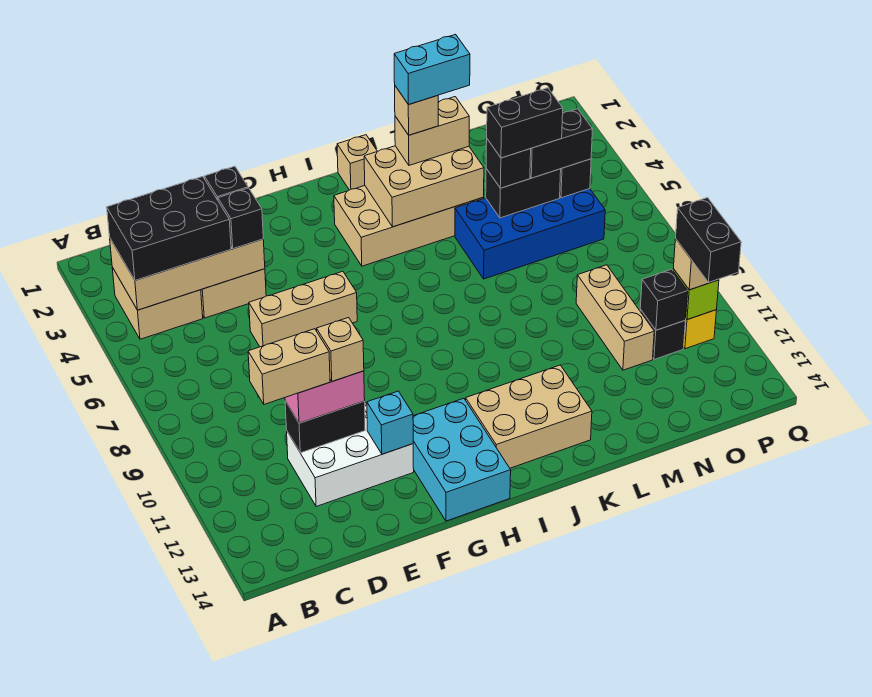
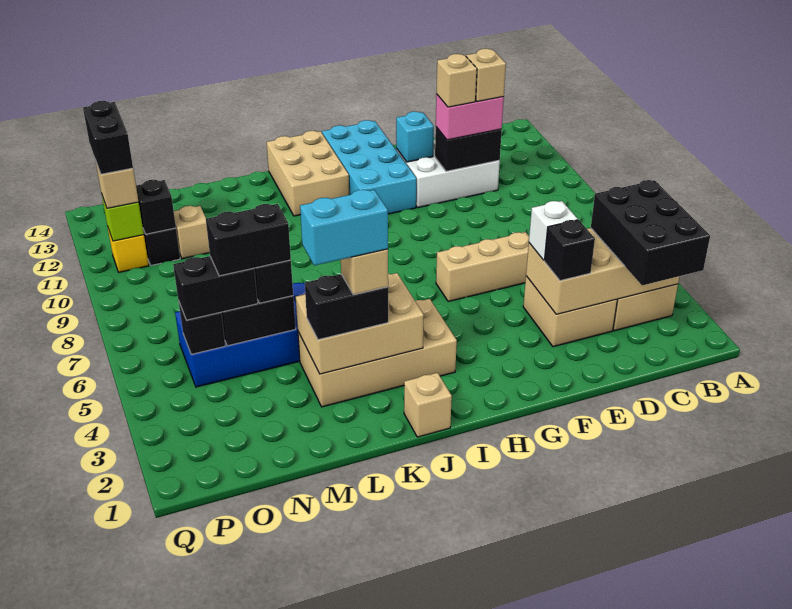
black brick B3:D4 level 3 -> black brick B2:C4 level 3
tan brick C11:D11 level 4 -> tan brick D11 level 4
black brick E4 level 3 -> white brick E4 level 3
cyan brick G12:H14 level 1 -> cyan brick G11:H14 level 1
tan brick I12:K13 level 1 -> tan brick I12:J14 level 1
tan brick K3:L3 level 3 -> black brick K3:L3 level 3
tan brick N9:N11 level 1 -> tan brick N11 level 1

